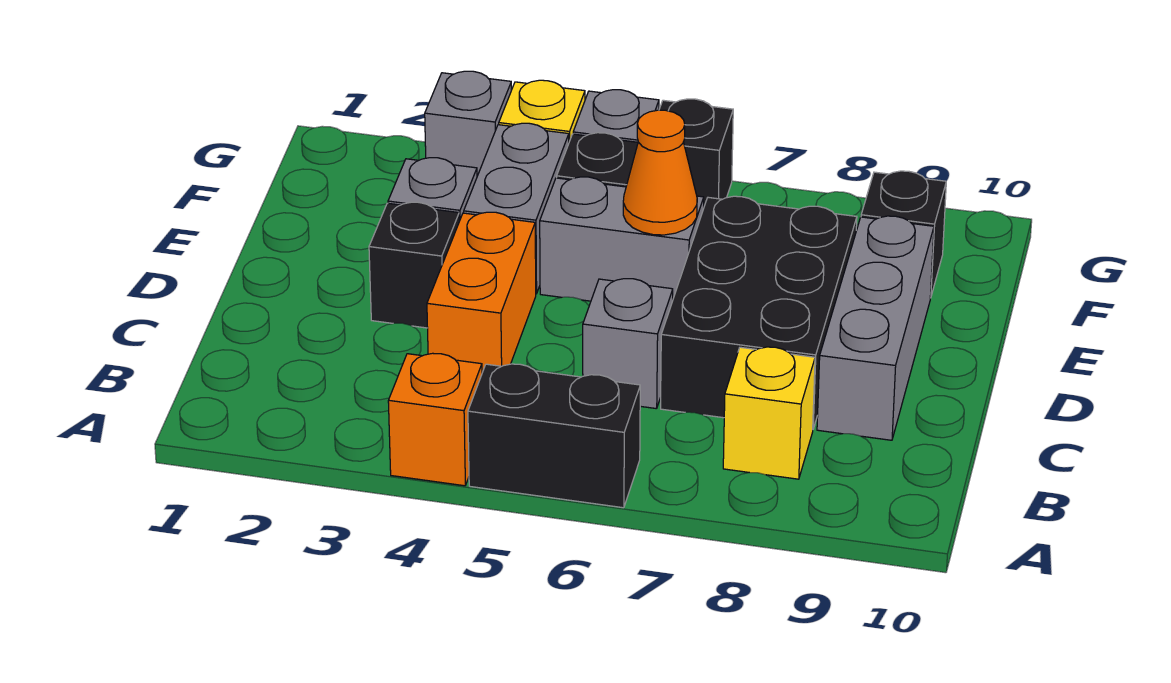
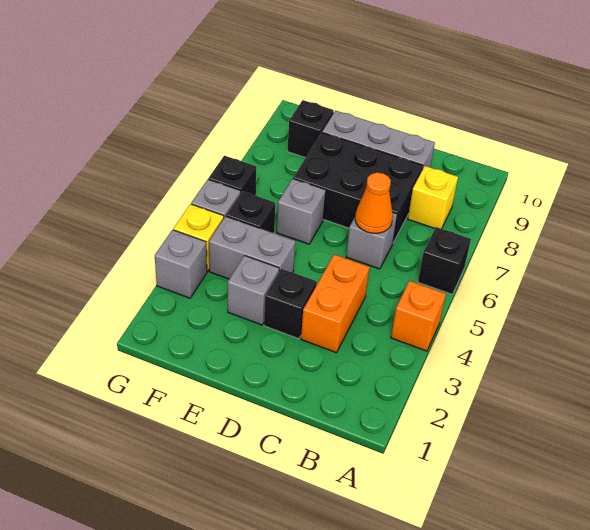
black brick A5:A6 level 1 -> black brick A6 level 1
orange brick C4:D4 level 1 -> orange brick C3:C4 level 1
grey brick E5:E6 level 1 -> grey brick E6 level 1
orange cone E6 level 2 -> orange cone C6 level 2

